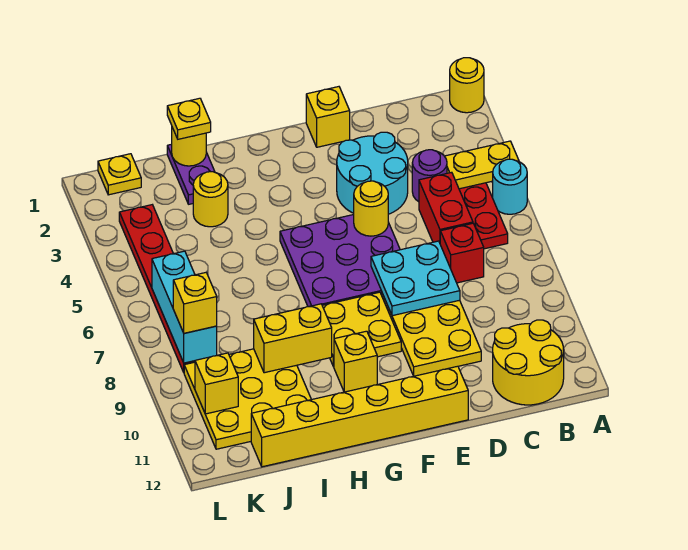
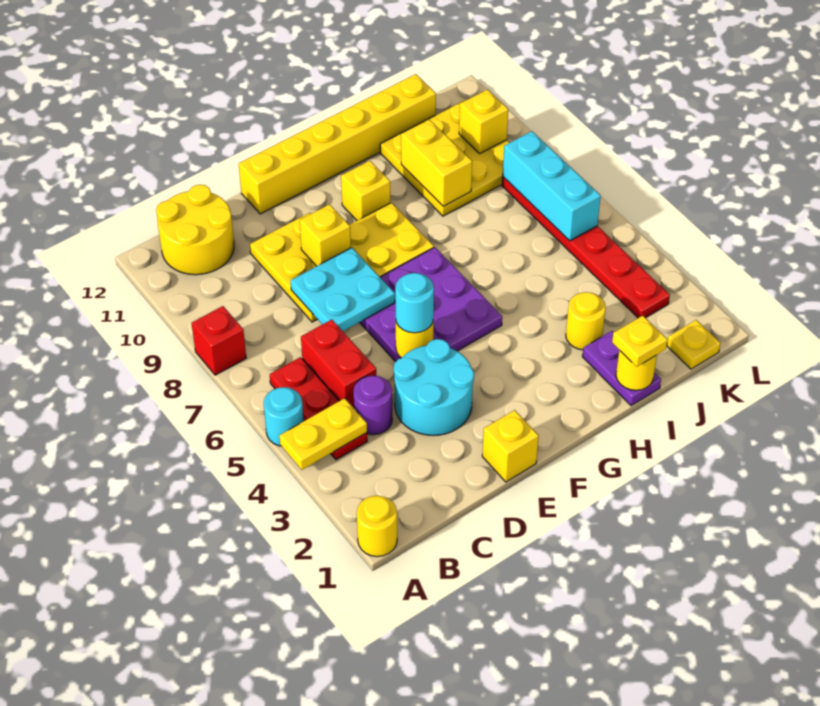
red brick C7 level 1 -> red brick A8 level 1
none -> cyan round brick E5 level 3
yellow brick H9:I9 level 2 -> yellow brick I9:I10 level 2
yellow brick K8 level 3 -> yellow brick E9 level 2

